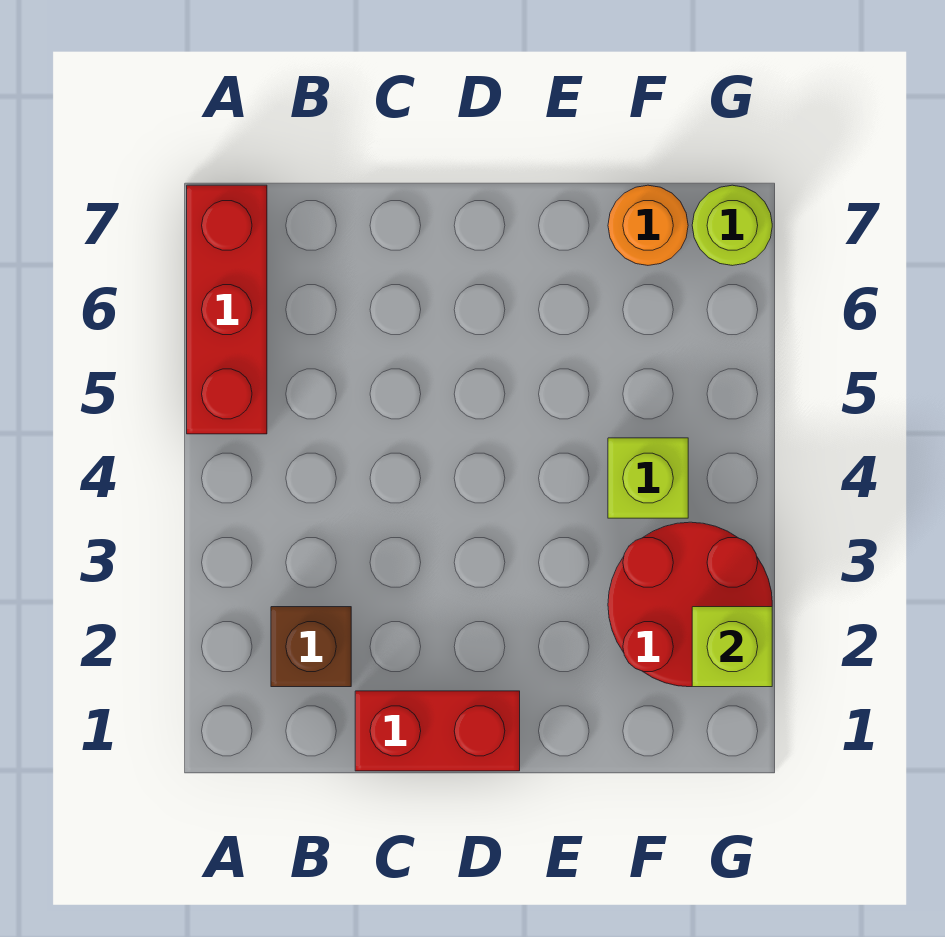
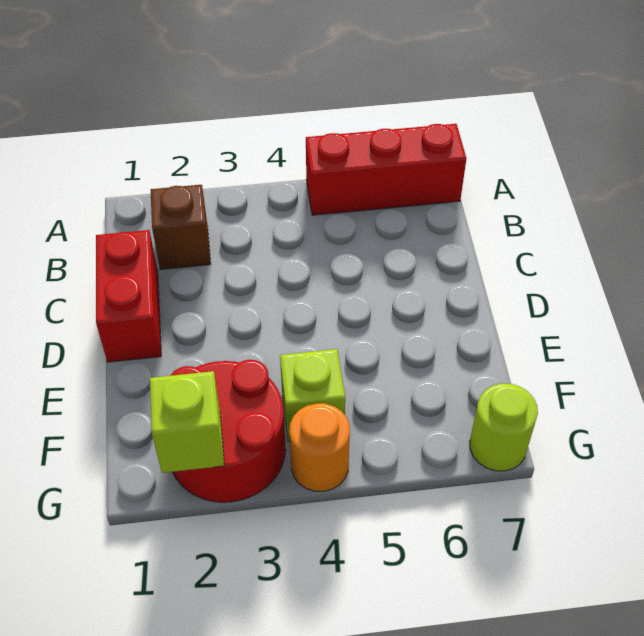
orange round brick F7 level 1 -> orange round brick G4 level 1

